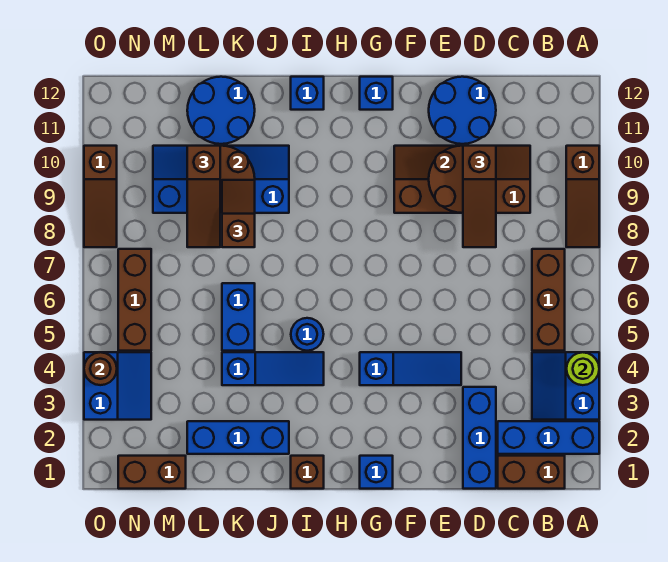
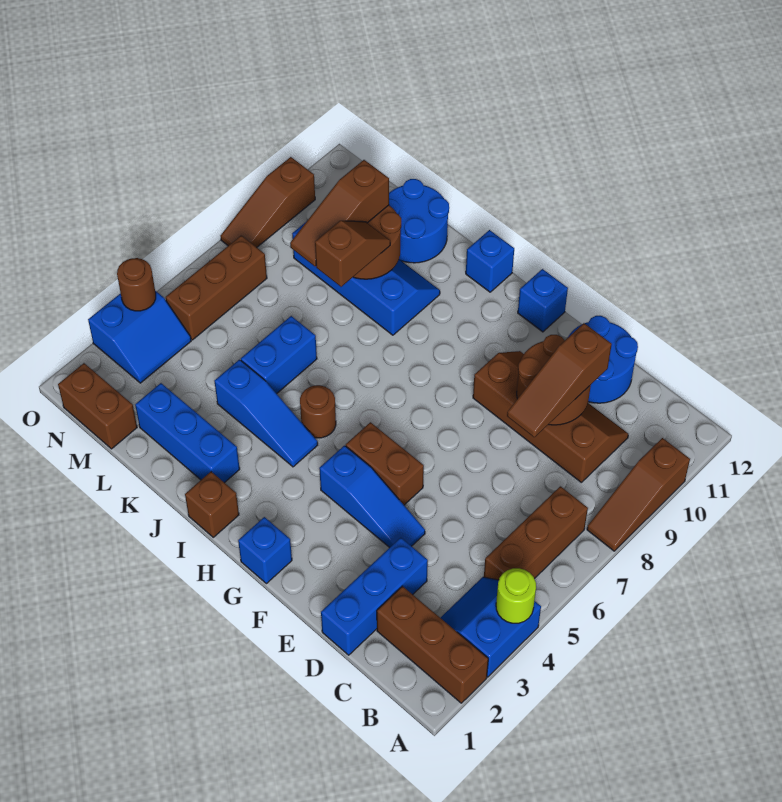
blue brick A2:C2 level 1 -> brown brick A2:C2 level 1
brown brick B1:C1 level 1 -> brown brick F5:G5 level 1
blue round brick I5 level 1 -> brown round brick I5 level 1

